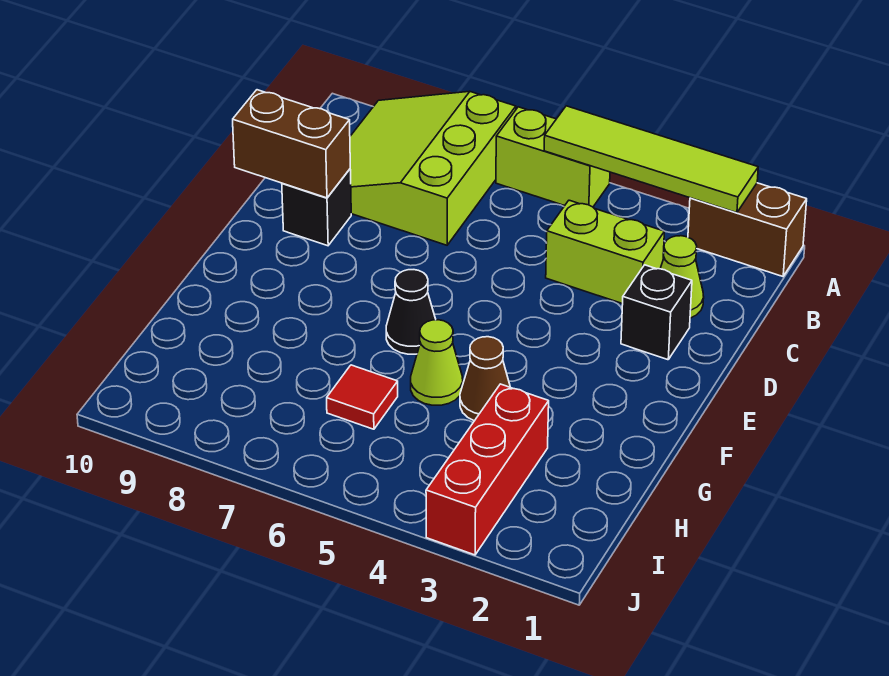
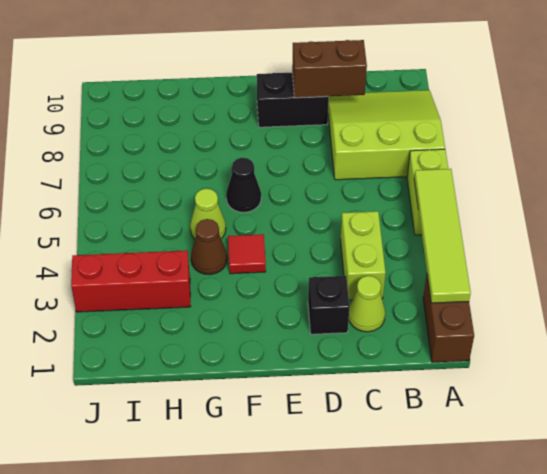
black brick D9 level 1 -> black brick D9:E9 level 1
brown brick D9:D10 level 2 -> brown brick C9:D9 level 2
red tile H6 level 1 -> red tile F4 level 1

